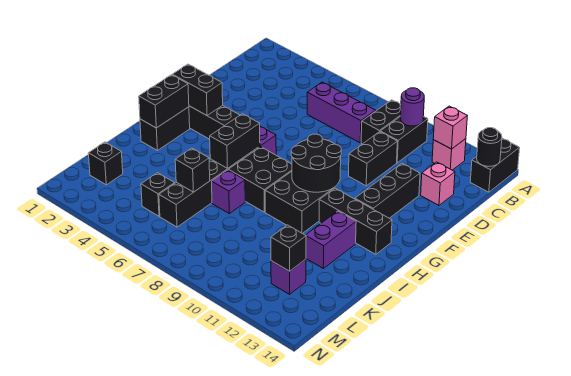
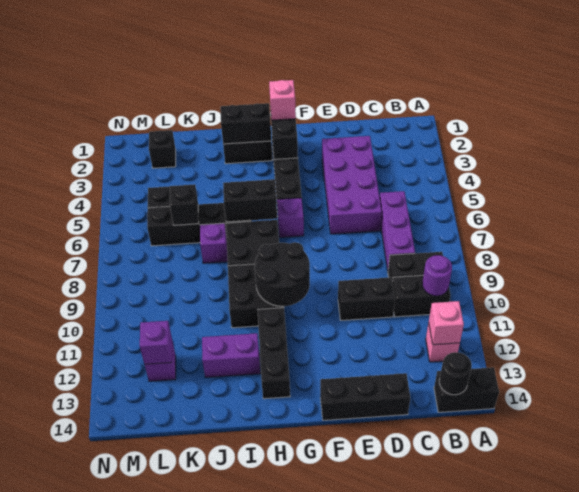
none -> purple brick D3:E6 level 1
pink brick D13 level 1 -> pink brick G2 level 3
black brick E12:G12 level 1 -> black brick D14:F14 level 1
black brick L12 level 2 -> purple brick L12 level 2

